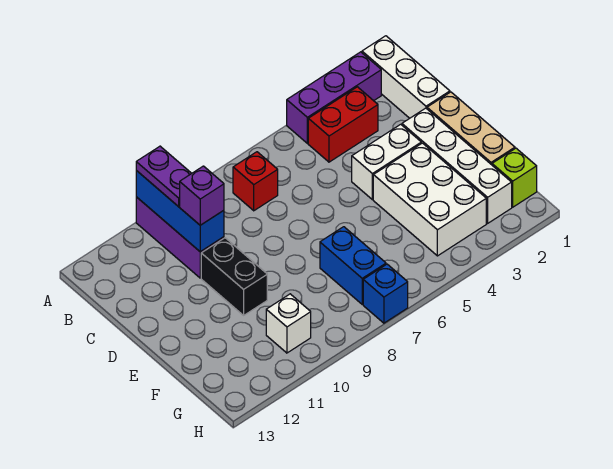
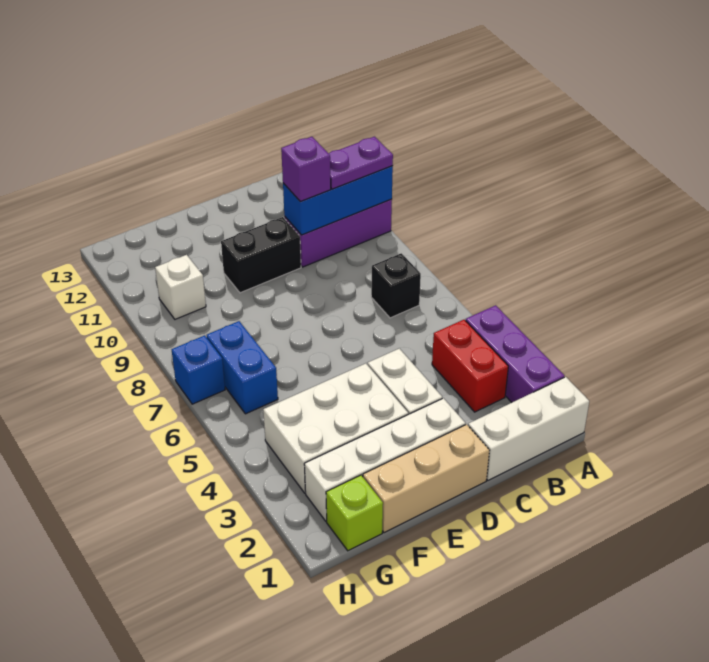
red brick B7 level 1 -> black brick B7 level 1
blue brick F7:G7 level 1 -> blue brick G6:G7 level 1

